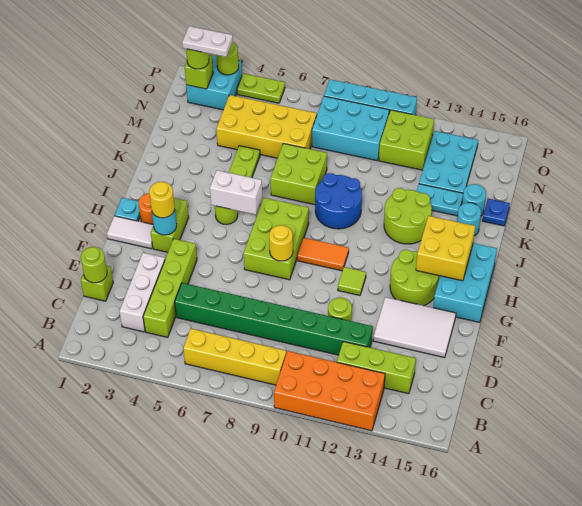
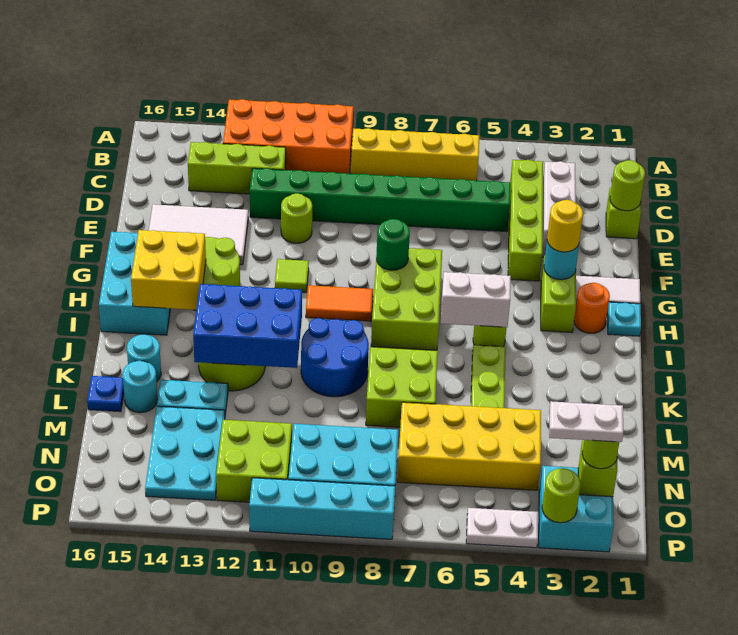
yellow round brick G8 level 2 -> green round brick G8 level 2
none -> blue brick J11:K13 level 2
lime plate P4:P5 level 1 -> white plate P4:P5 level 1

